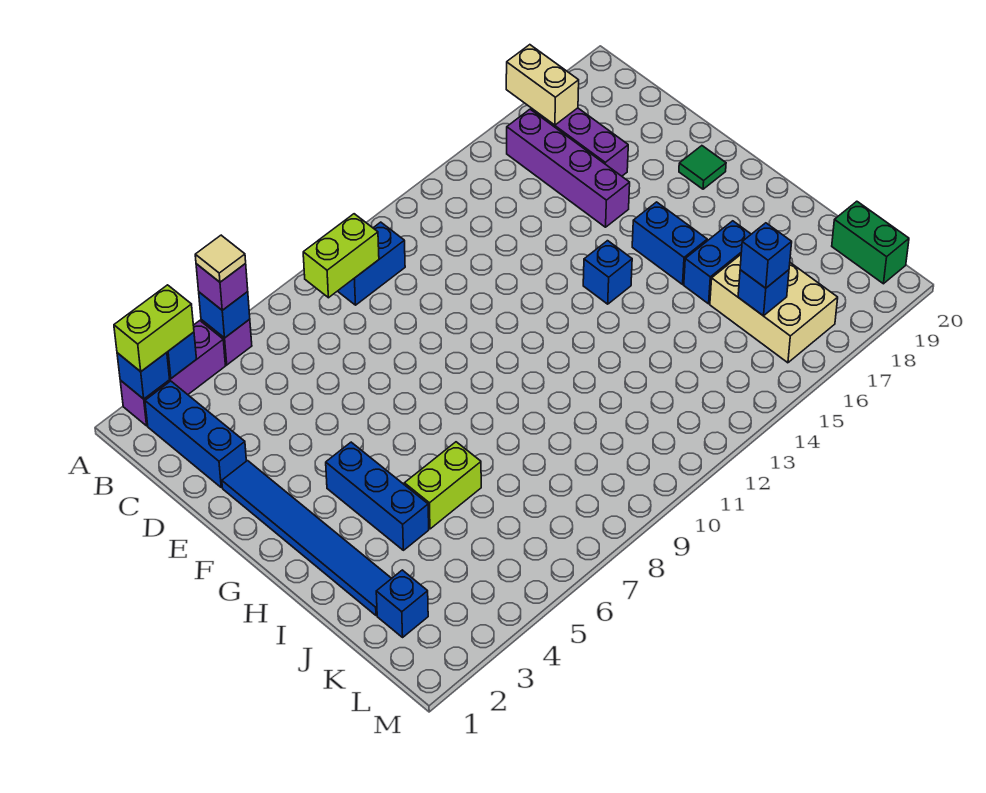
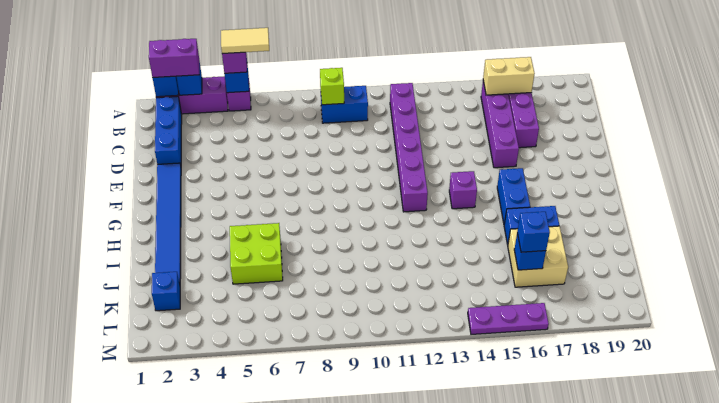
lime brick A2:A3 level 3 -> purple brick A2:A3 level 3
tan tile A5 level 4 -> tan tile A5:A6 level 4
tan brick A17:B17 level 2 -> tan brick B16:B17 level 2
lime brick B8:B9 level 2 -> lime brick B9 level 2
none -> purple brick B12:G12 level 1
green tile F19 level 1 -> none
blue brick G4:I4 level 1 -> none
blue brick G14 level 1 -> purple brick G14 level 1
lime brick I5:I6 level 1 -> lime brick I5:J6 level 1
tan brick J16:L17 level 1 -> tan brick J16:K17 level 1
green brick K20:L20 level 1 -> none
none -> purple plate M14:M16 level 1

